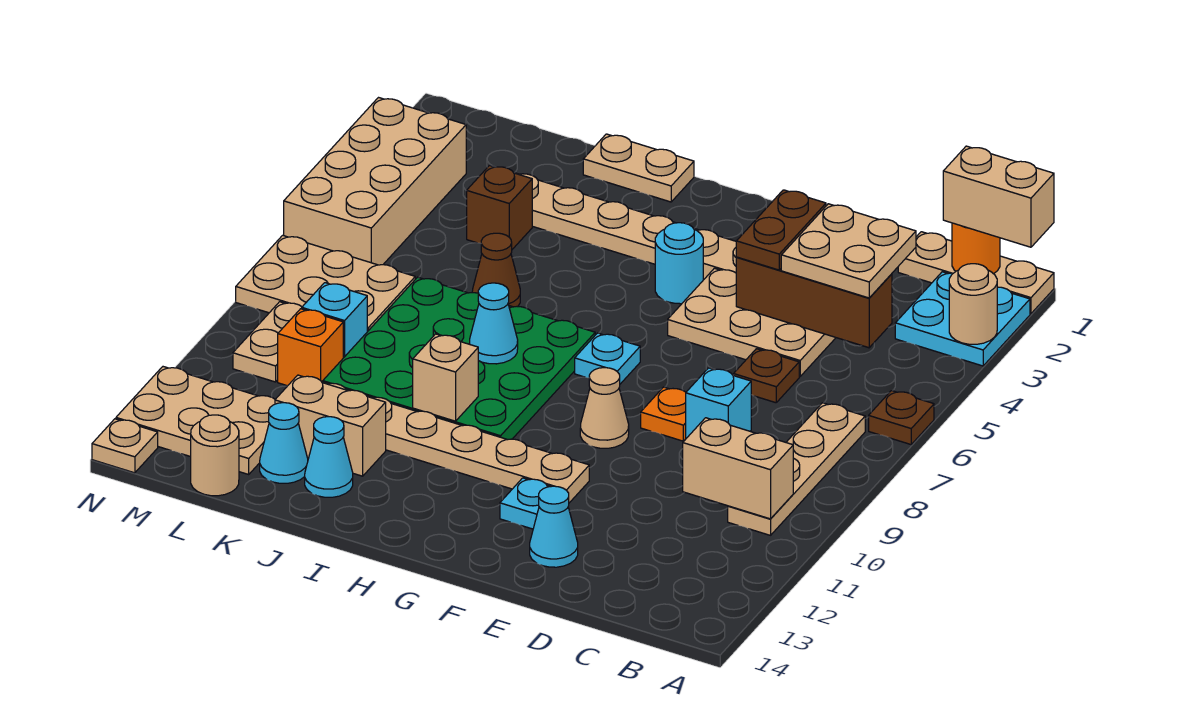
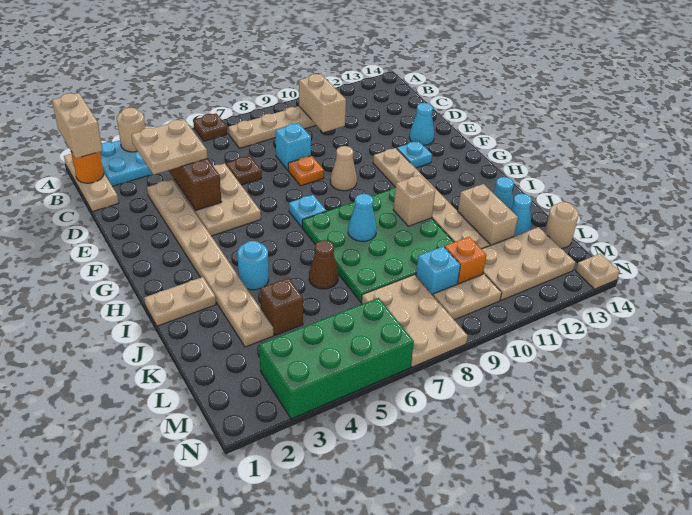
brown plate E3:E4 level 3 -> none
cyan round brick G4 level 1 -> cyan round brick I4 level 1
tan plate I1:J1 level 1 -> tan plate I1:I2 level 1
tan plate L12:N13 level 1 -> tan plate L11:M13 level 1
tan brick M3:N6 level 1 -> green brick M3:N6 level 1

